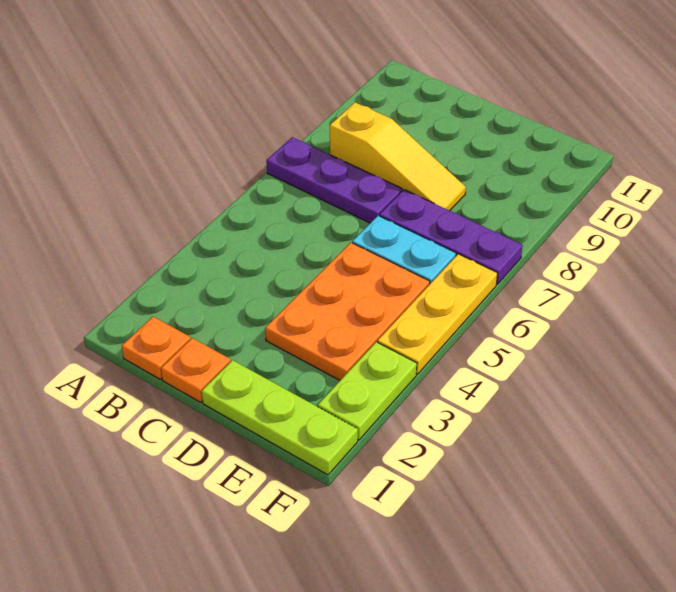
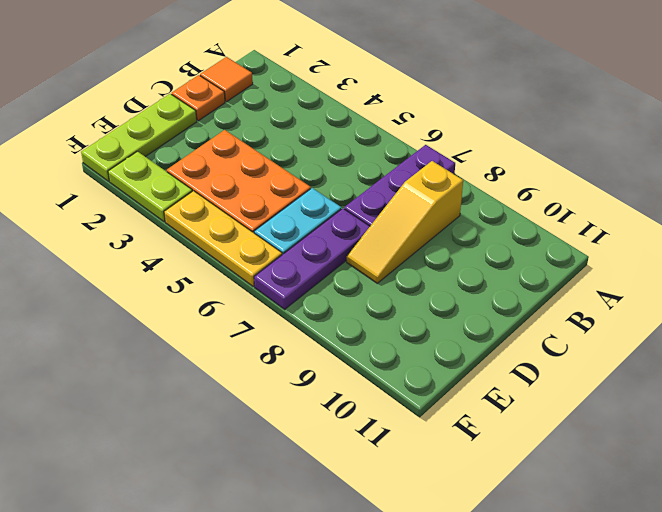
orange plate B1 level 1 -> orange tile B1 level 1

